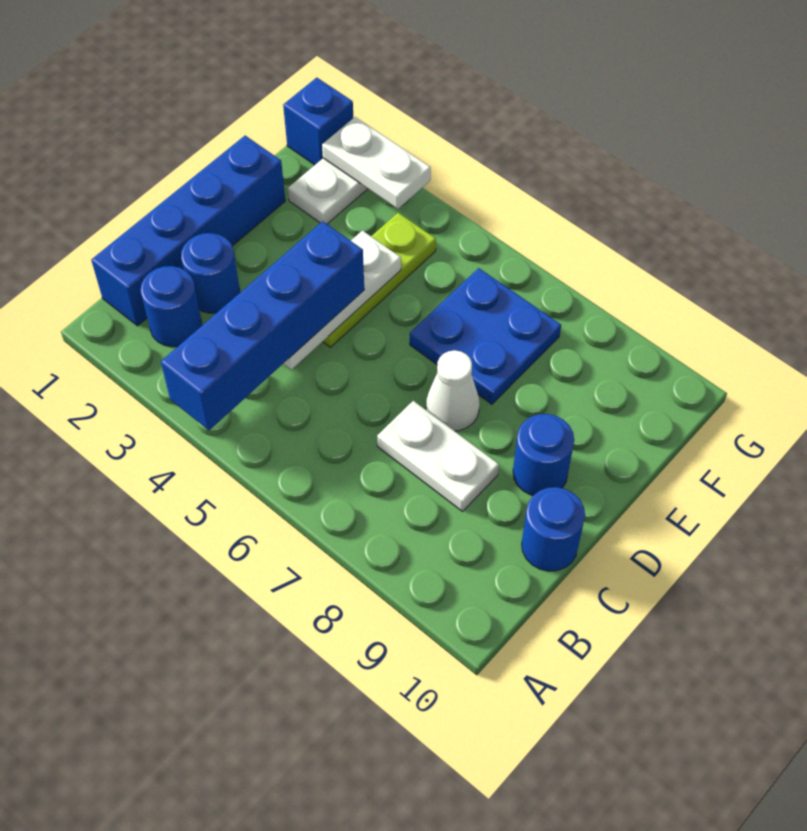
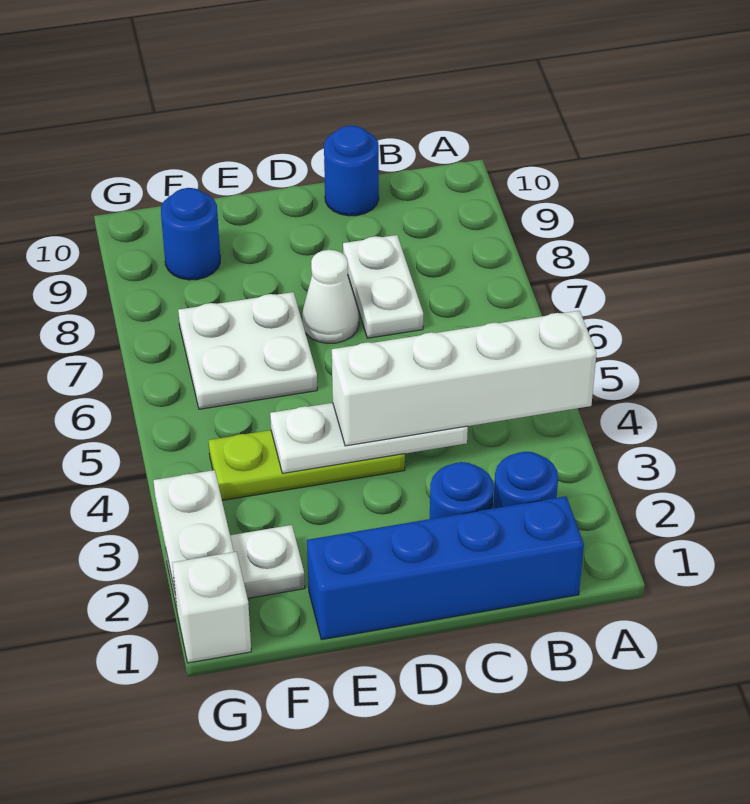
blue brick A4:D4 level 3 -> white brick A4:D4 level 3
blue round brick D9 level 1 -> blue round brick F9 level 1
blue plate E6:F7 level 1 -> white plate E6:F7 level 1
blue brick G1 level 1 -> white brick G1 level 1

